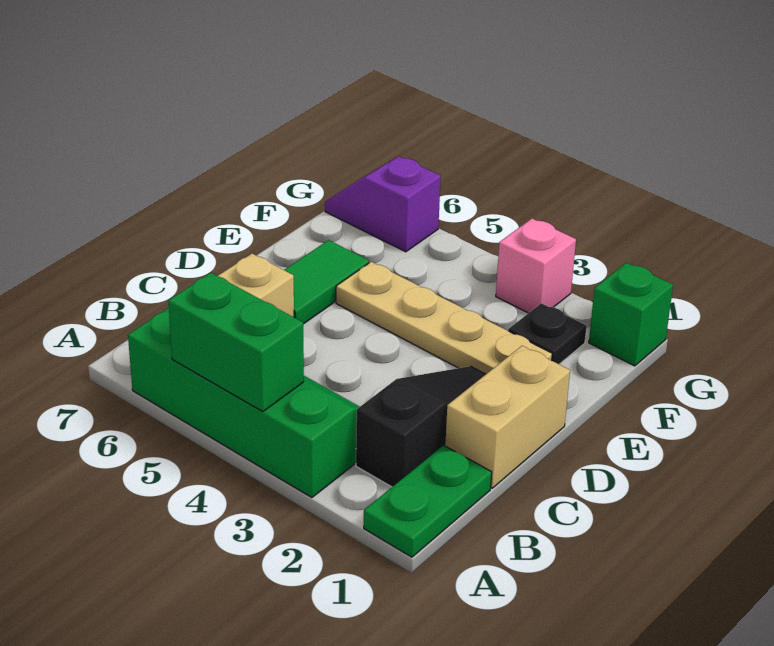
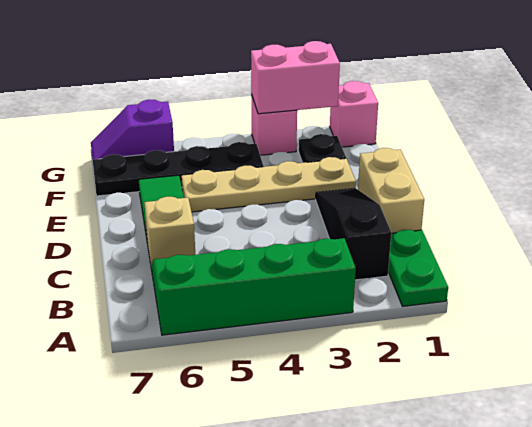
green brick A4:A5 level 2 -> none
none -> black plate F4:F7 level 1
green brick G1 level 1 -> pink brick G1 level 1
none -> pink brick G2:G3 level 2

